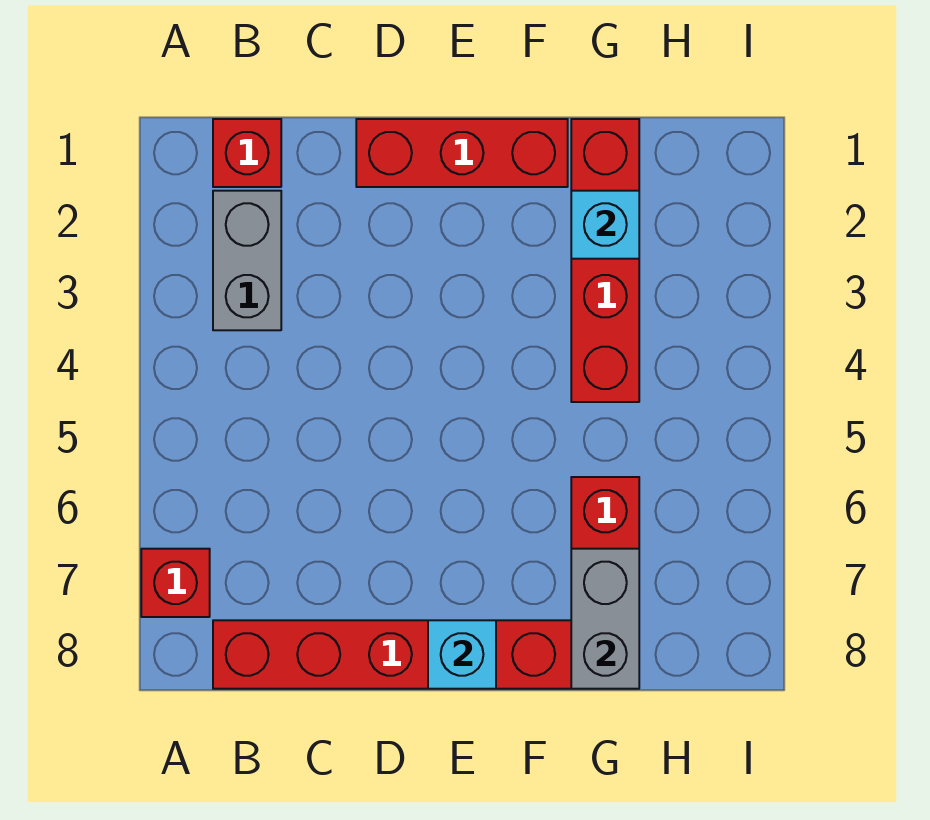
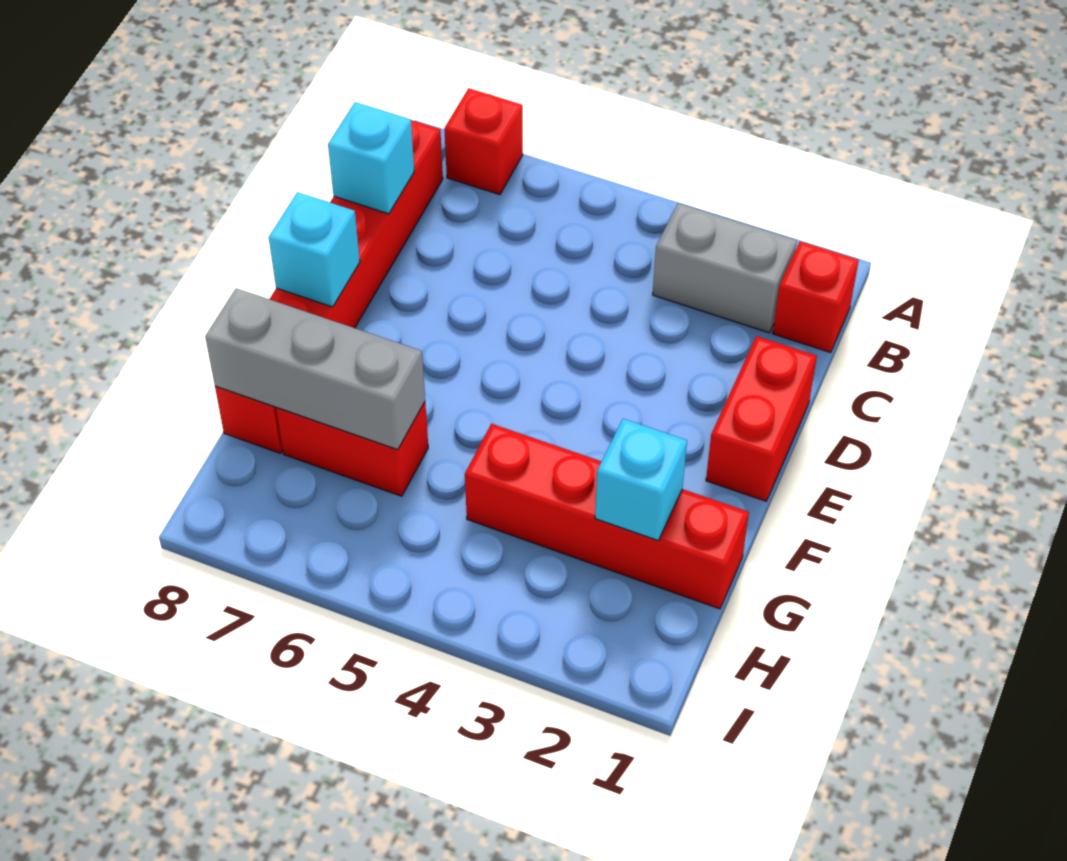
none -> cyan brick C8 level 2
red brick D1:F1 level 1 -> red brick D1:E1 level 1
grey brick G7:G8 level 2 -> grey brick G6:G8 level 2

